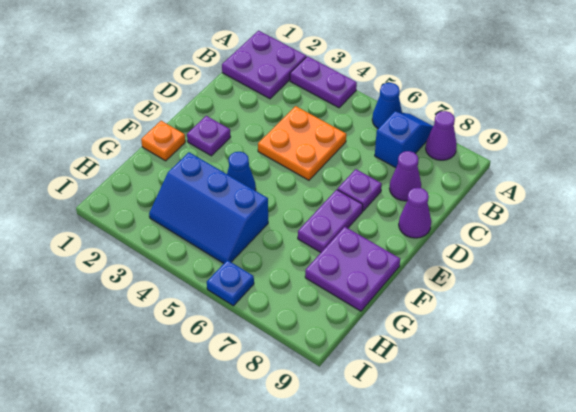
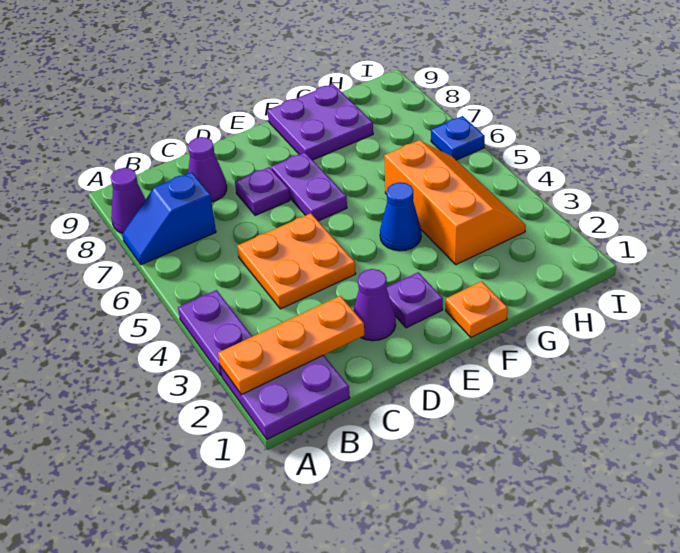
none -> orange plate A2:C2 level 2
blue cone A6 level 1 -> none
purple cone D9 level 1 -> purple cone D2 level 1
purple plate E7:F7 level 1 -> purple plate E6:E7 level 1
blue slope G3:H5 level 1 top G -> orange slope G3:H5 level 1 top G

